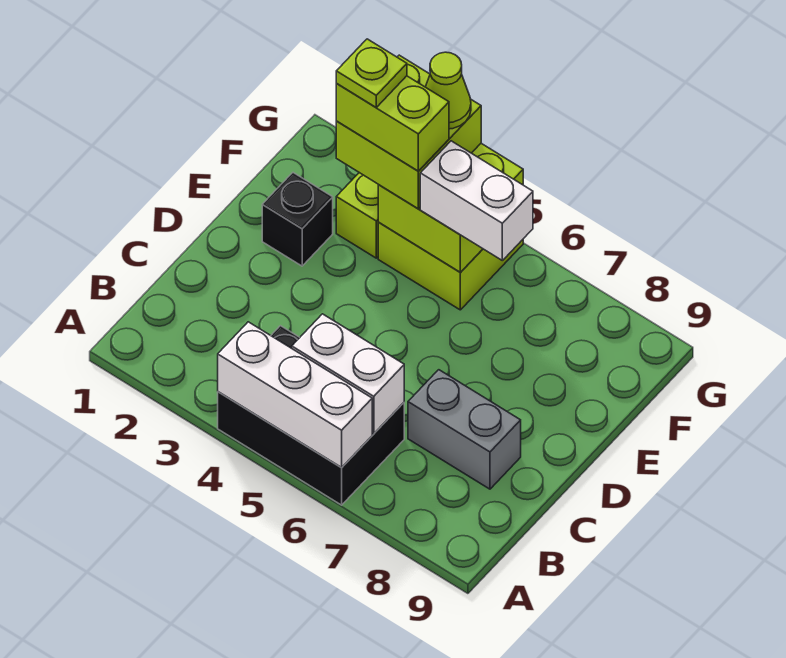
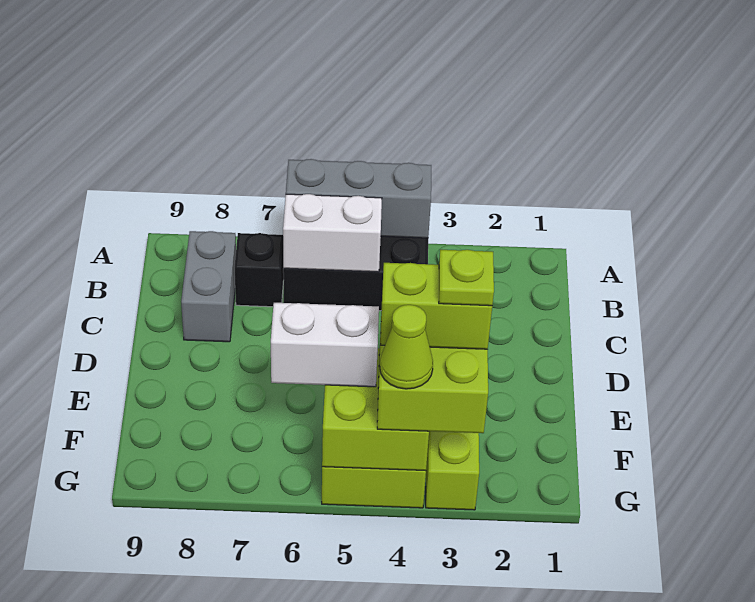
white brick A4:A6 level 2 -> grey brick A4:A6 level 2
grey brick C7:C8 level 1 -> grey brick B8:C8 level 1
black brick E2 level 1 -> black brick B7 level 1

